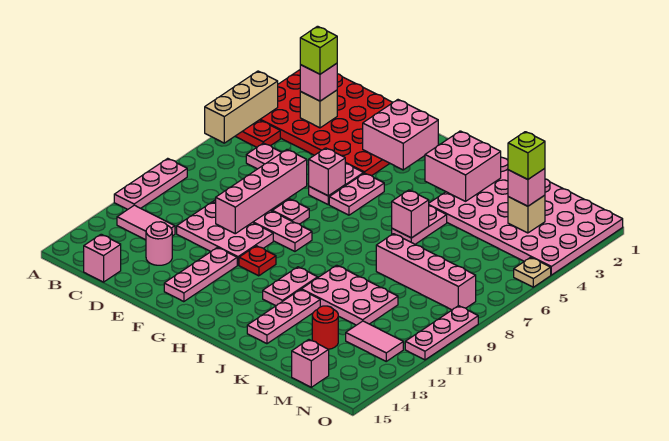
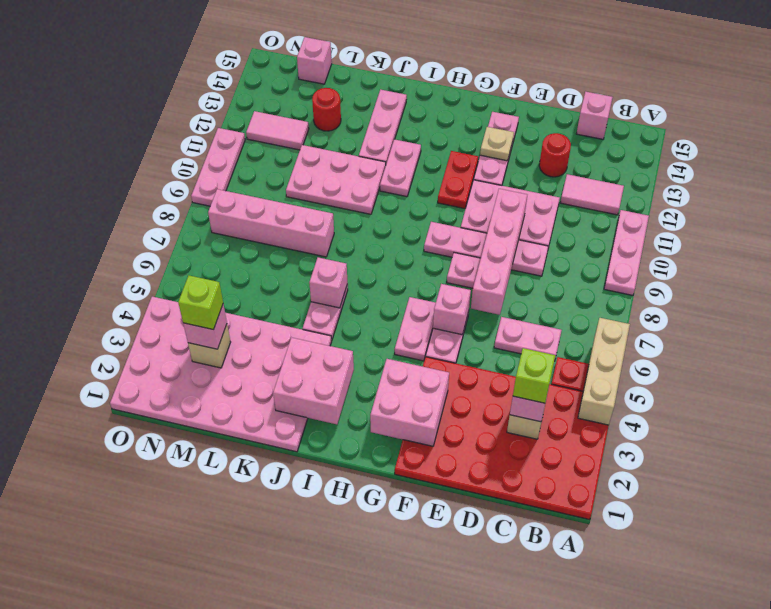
pink round brick D13 level 1 -> red round brick D13 level 1
red plate G11 level 1 -> red plate G11:G12 level 1
tan plate O5 level 1 -> tan plate F13 level 2

